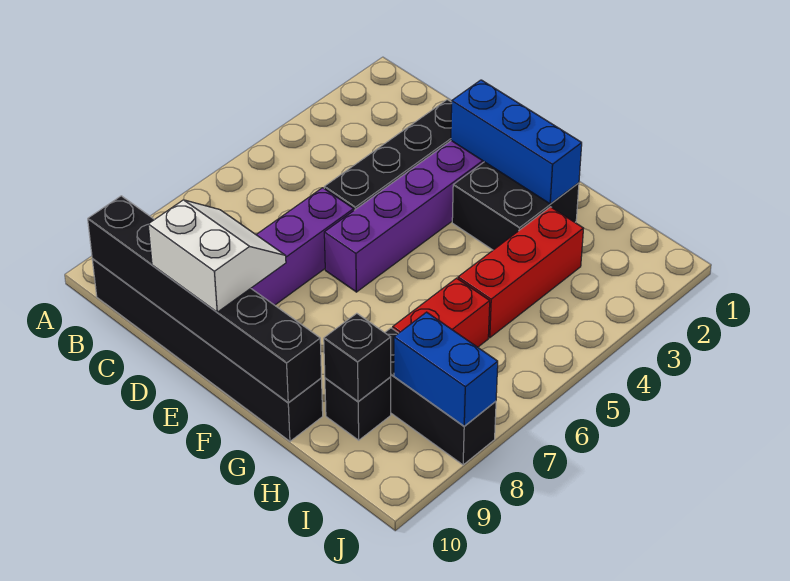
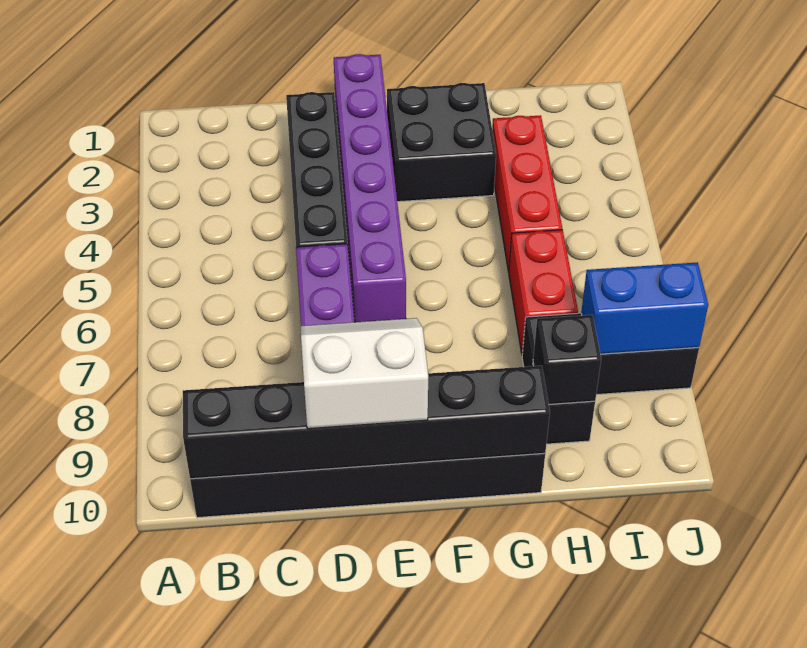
blue brick E2:G2 level 2 -> none

